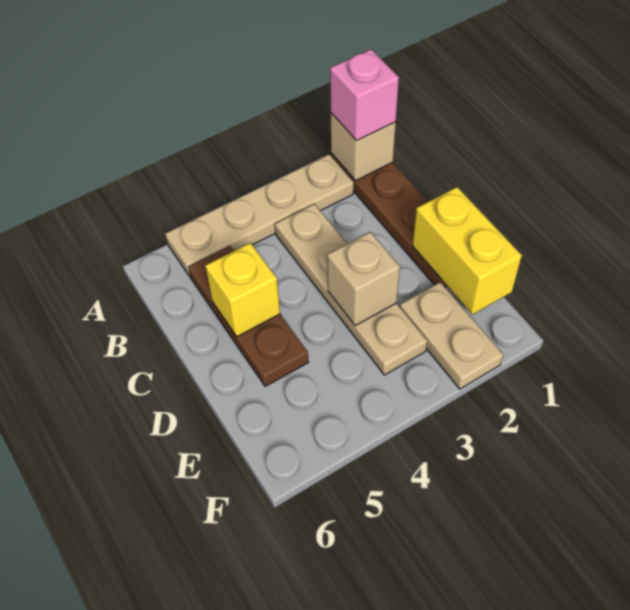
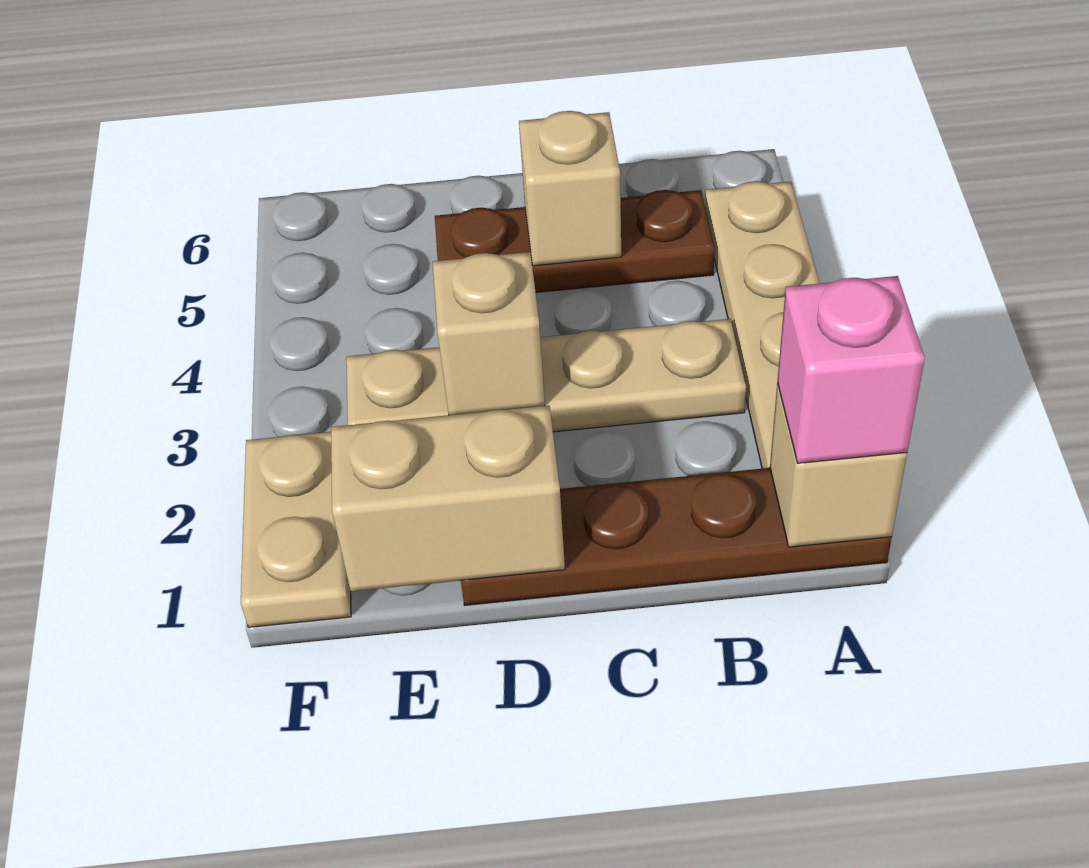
yellow brick C5 level 2 -> tan brick C5 level 2
yellow brick D1:E1 level 2 -> tan brick D1:E1 level 2
tan plate E2:F2 level 1 -> tan plate F1:F2 level 1

